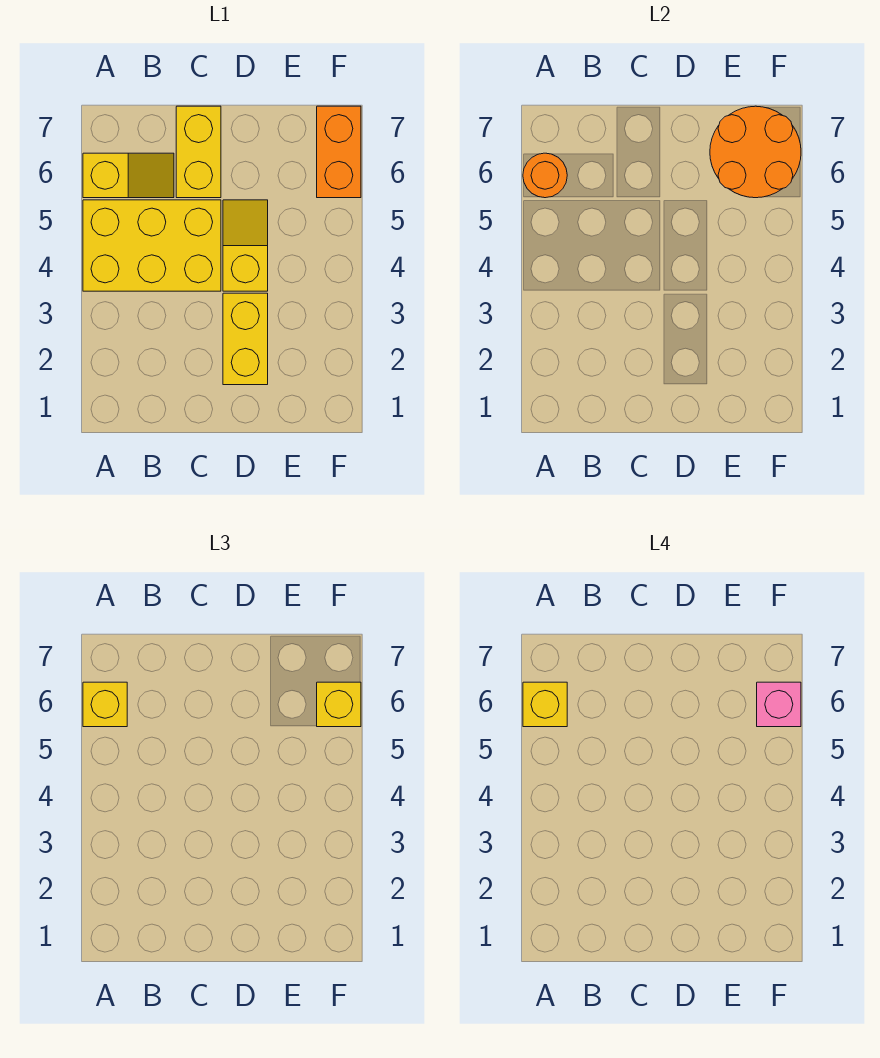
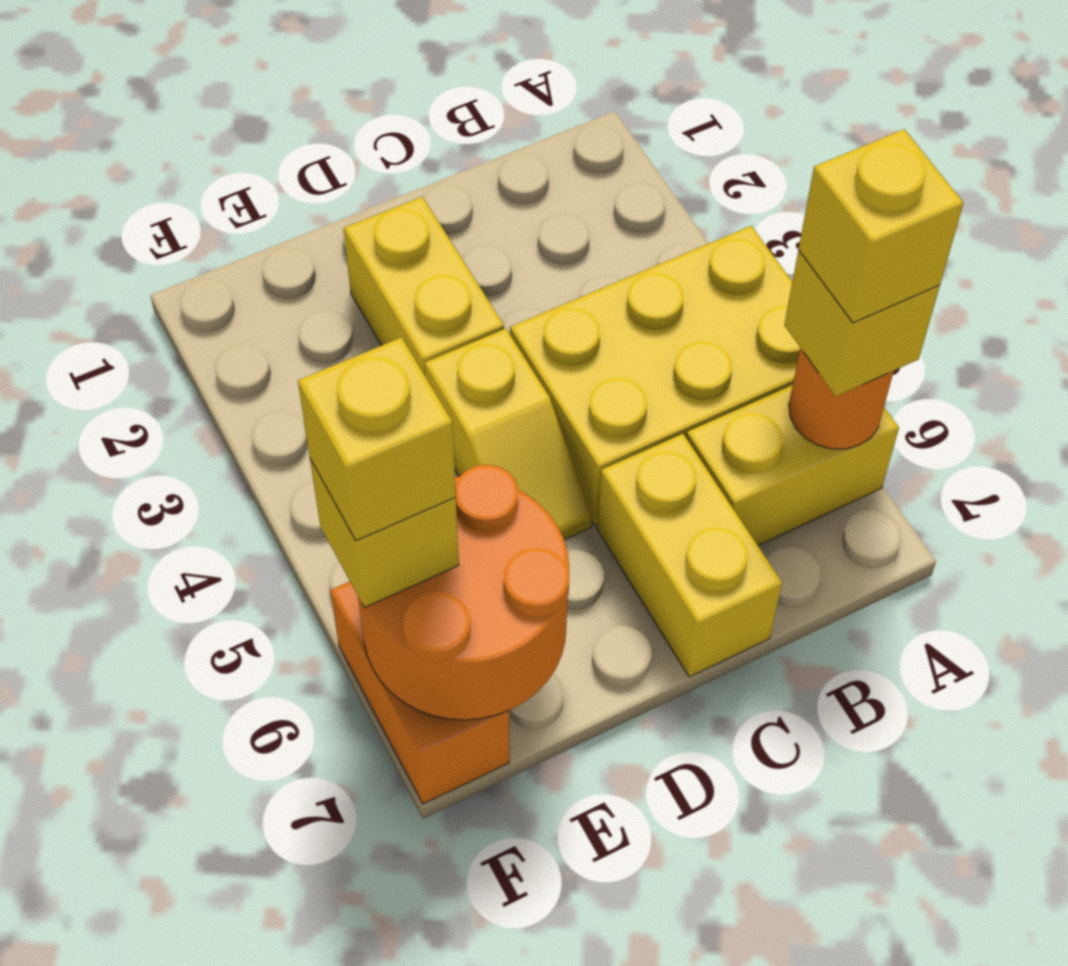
yellow slope A6:B6 level 1 top A -> yellow brick A6:B6 level 1
pink brick F6 level 4 -> yellow brick F6 level 4

